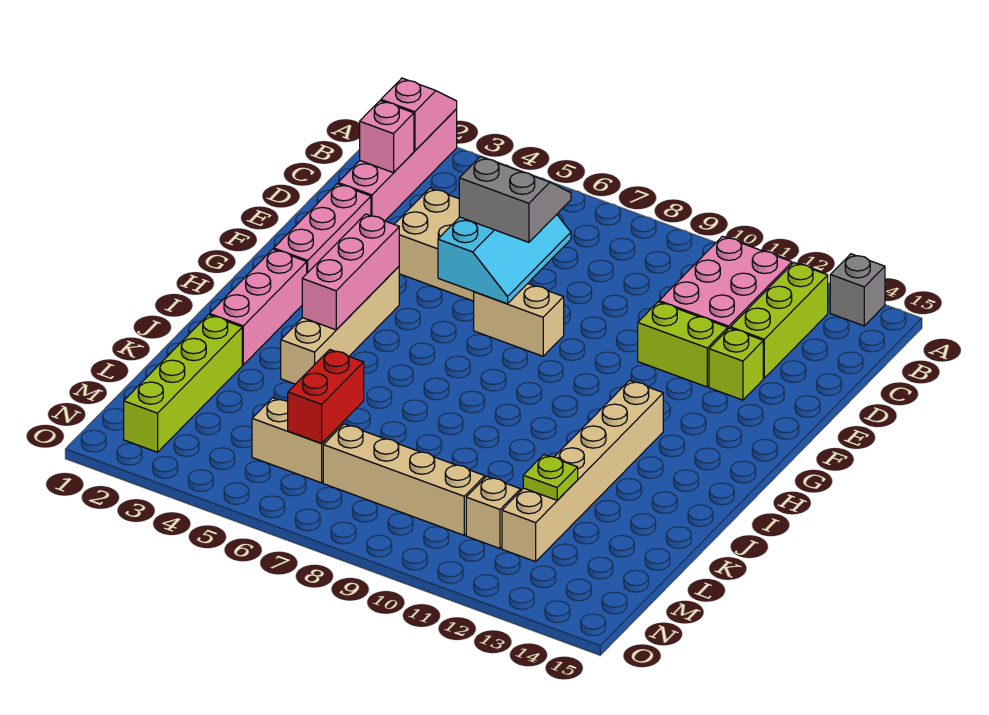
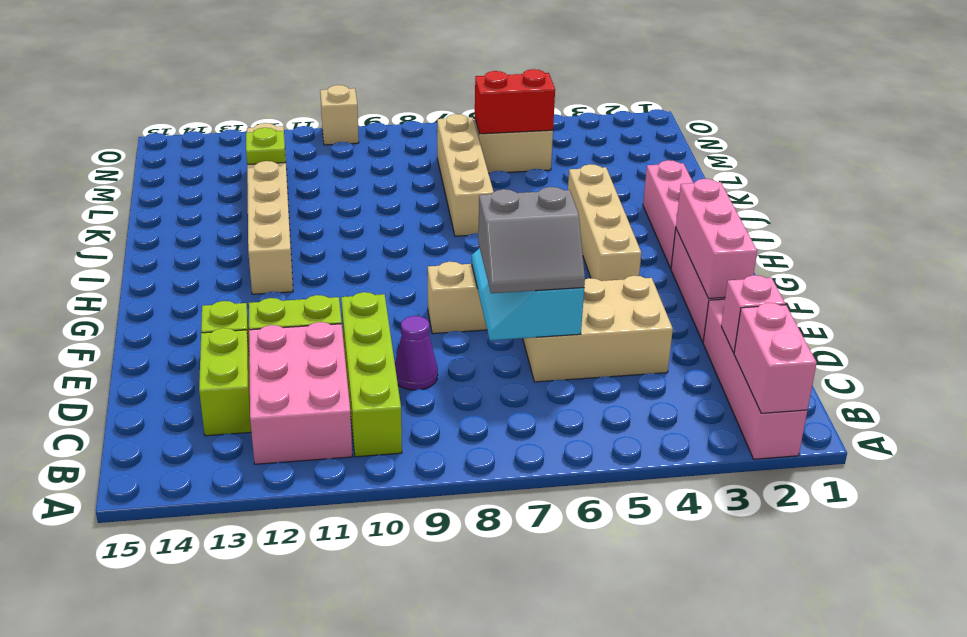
pink slope A2:B2 level 2 top B -> pink brick A2:B2 level 2
grey brick A14 level 1 -> none
lime brick B13:D13 level 1 -> lime brick C13:D13 level 1
none -> purple cone D9 level 1
pink brick G4:I4 level 2 -> pink brick E2:G2 level 2
lime brick K2:N2 level 1 -> lime brick B10:E10 level 1
red brick L6:M6 level 2 -> red brick M5:M6 level 2
tan brick M7:M10 level 1 -> tan brick J7:M7 level 1
tan brick M11 level 1 -> tan brick O10 level 1

